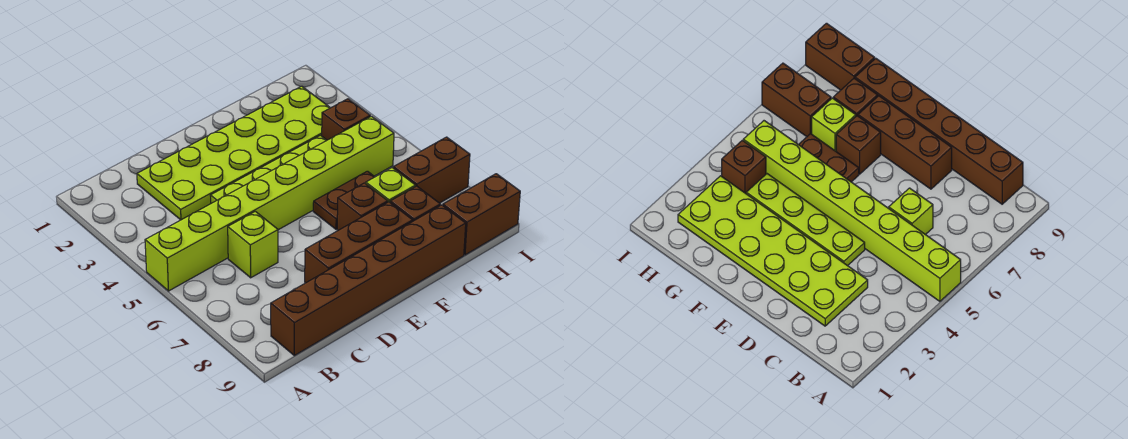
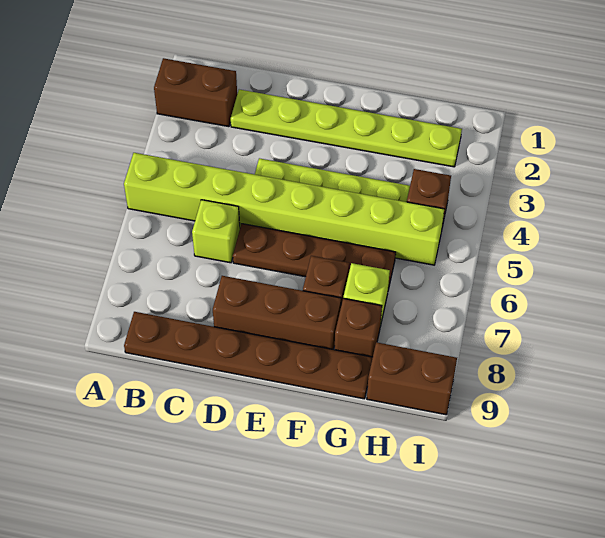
brown brick B9:G9 level 1 -> brown plate B9:G9 level 1
lime plate C2:H3 level 1 -> lime plate C2:H2 level 1
brown plate F6:G6 level 1 -> brown plate D6:G6 level 1
brown brick H7:I7 level 1 -> brown brick A2:B2 level 1

